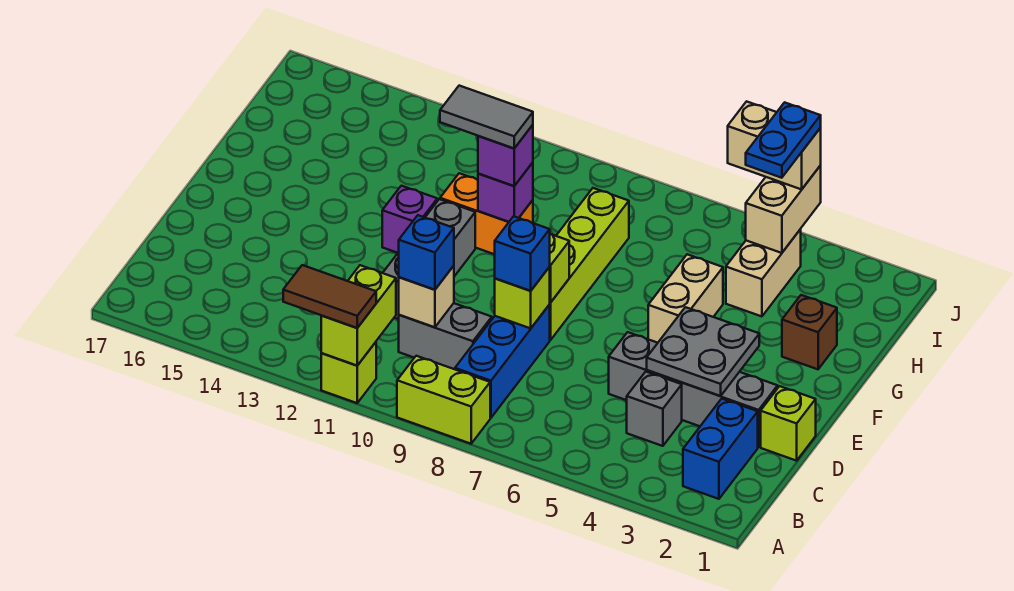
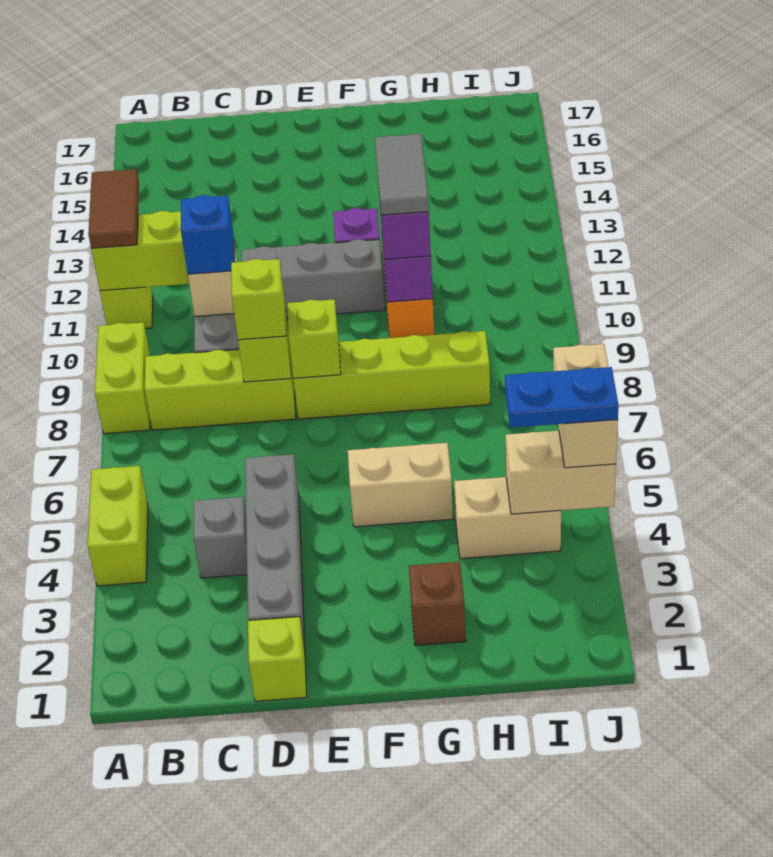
none -> lime brick A4:A5 level 1
blue brick B2:C2 level 1 -> none
blue brick B8:D8 level 1 -> lime brick B8:D8 level 1
grey plate D3:E4 level 2 -> none
blue brick D8 level 3 -> lime brick D8 level 3

